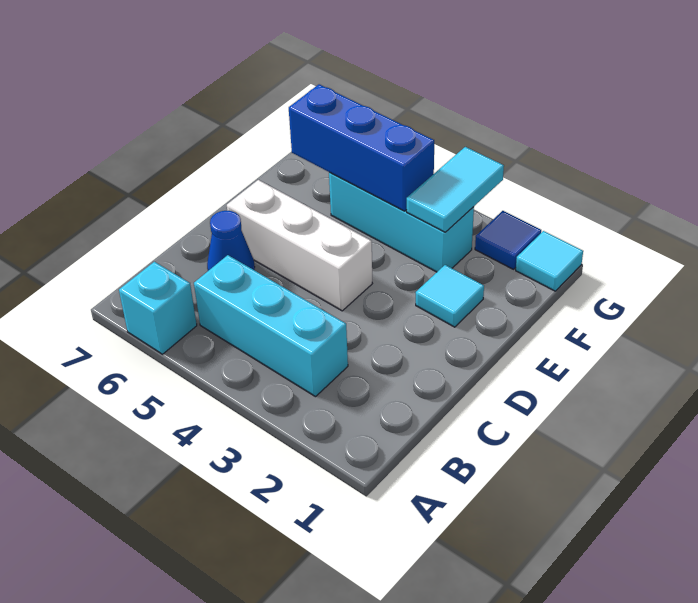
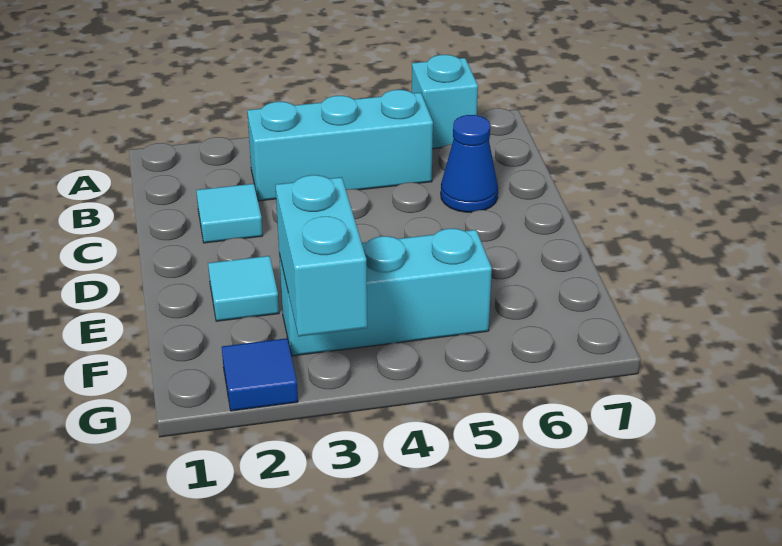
white brick D4:D6 level 1 -> none
cyan tile F3:G3 level 2 -> cyan brick F3:G3 level 2
blue brick F4:F6 level 2 -> none
cyan tile G1 level 1 -> cyan tile C2 level 1

